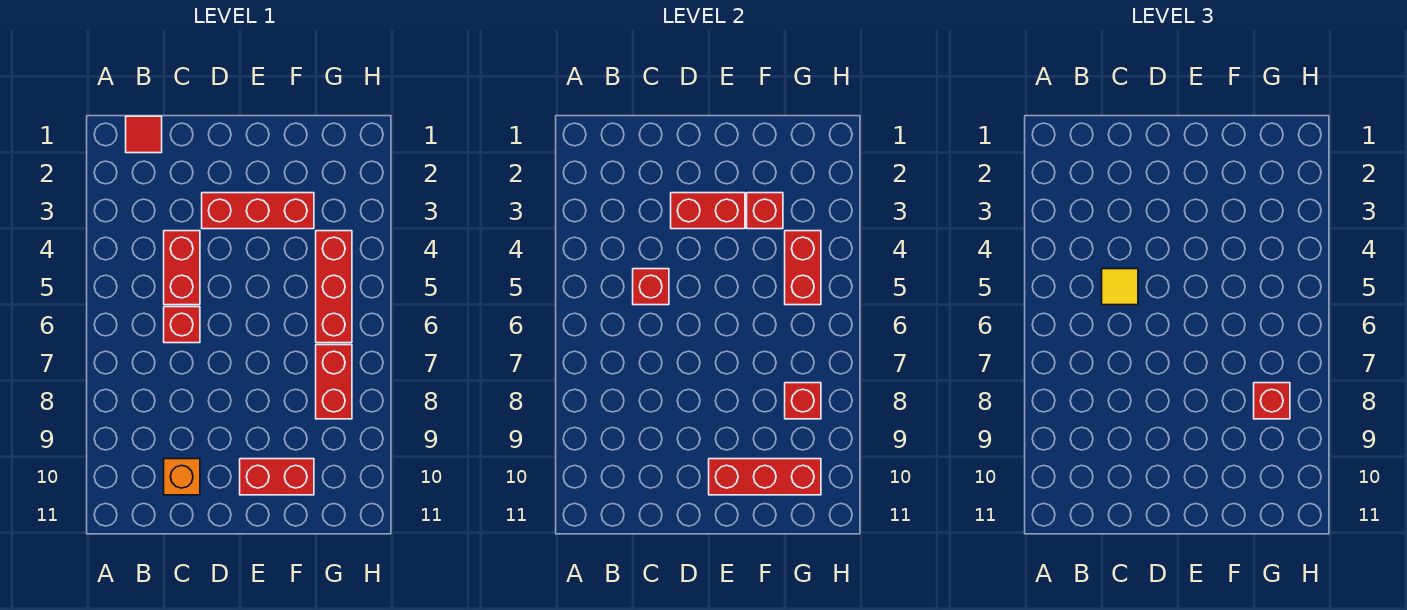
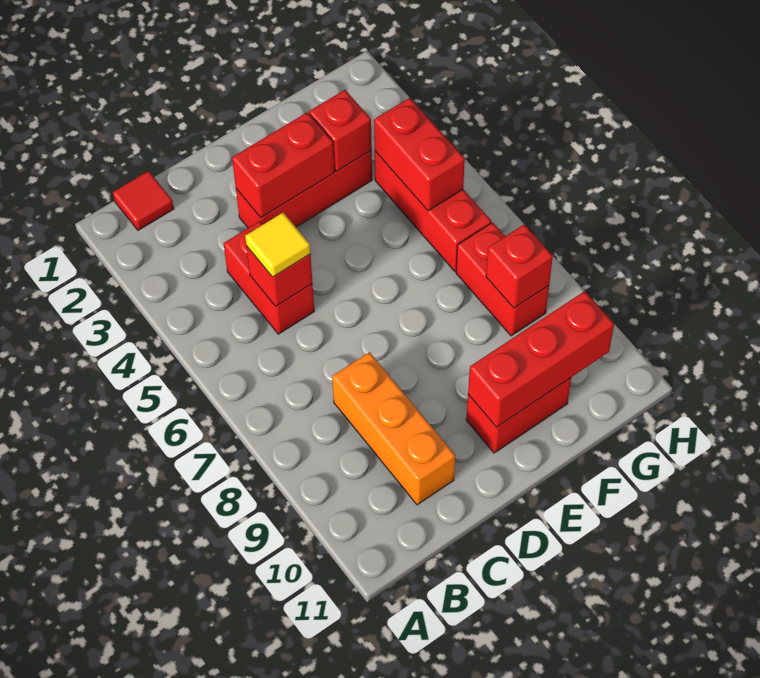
red brick C6 level 1 -> none
orange brick C10 level 1 -> orange brick C8:C10 level 1
red brick G8 level 3 -> none

